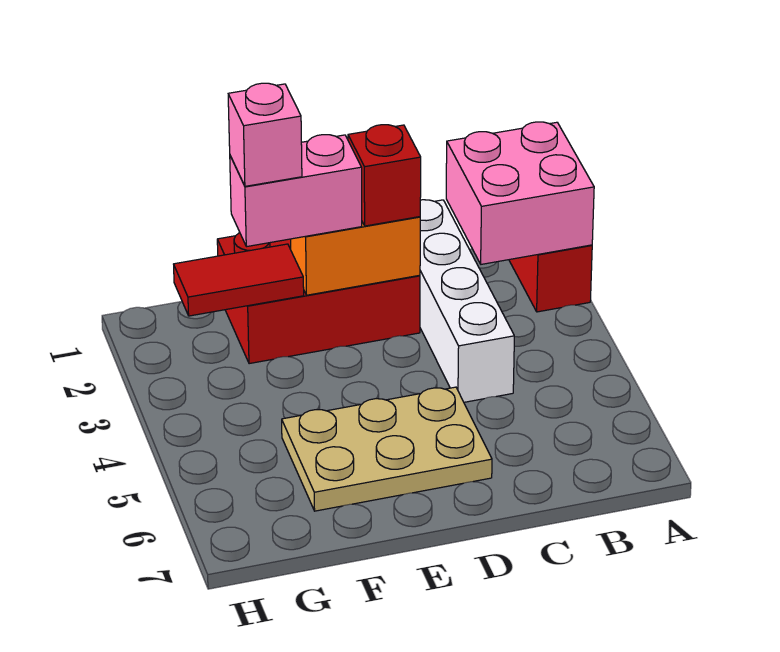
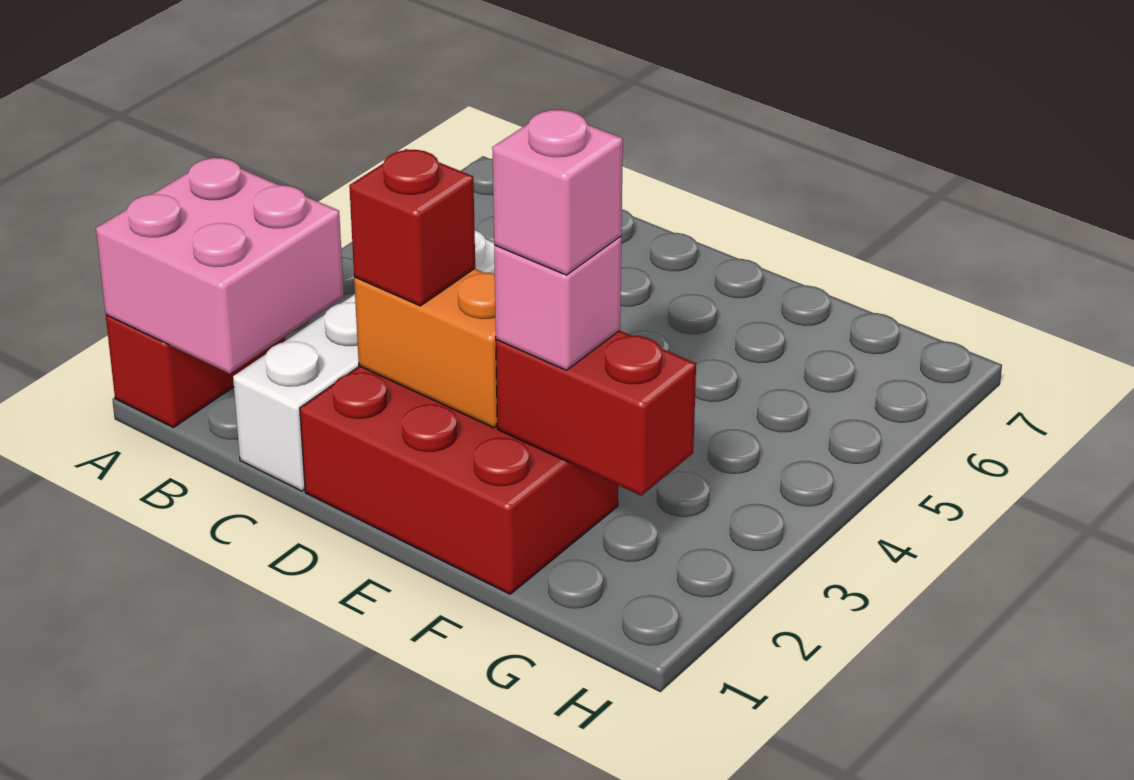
tan plate D5:F6 level 1 -> none
pink brick E2:F2 level 3 -> pink brick F2 level 3
red tile F2:G2 level 2 -> red brick F2:G2 level 2

